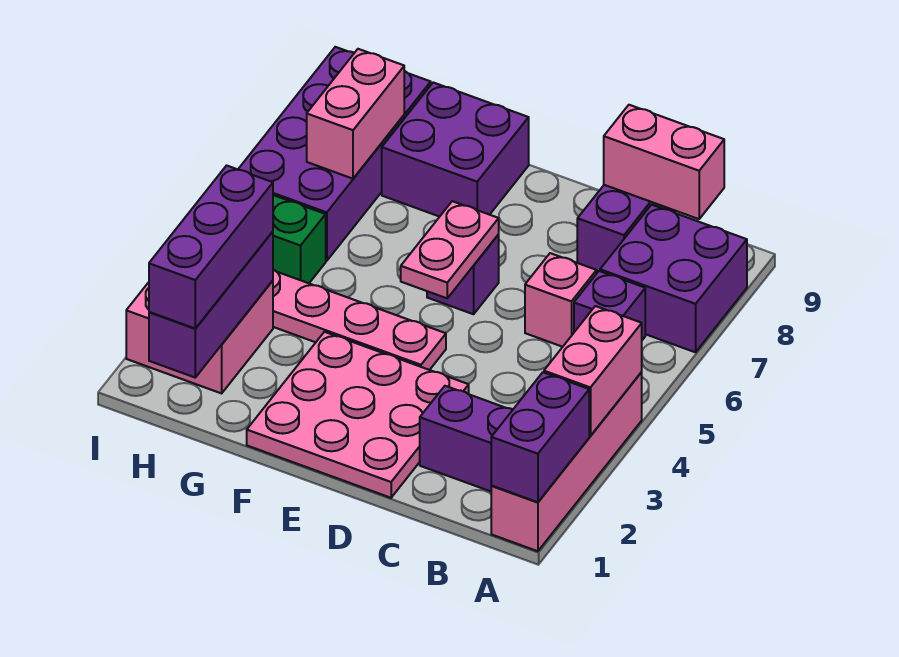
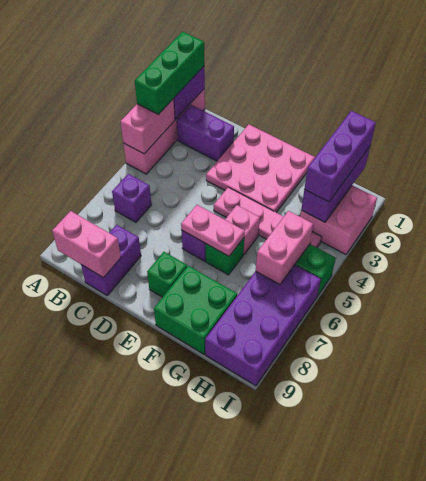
none -> green brick A1:A3 level 3
purple brick A7:B8 level 1 -> none
pink brick C6 level 1 -> pink brick F5 level 1
pink plate E5:E6 level 2 -> pink plate E6:F6 level 2
none -> green brick E8 level 1
none -> green brick F6 level 1
purple brick F8:G9 level 1 -> green brick F8:G9 level 1
pink brick H7:H8 level 2 -> pink brick H5:H6 level 2

